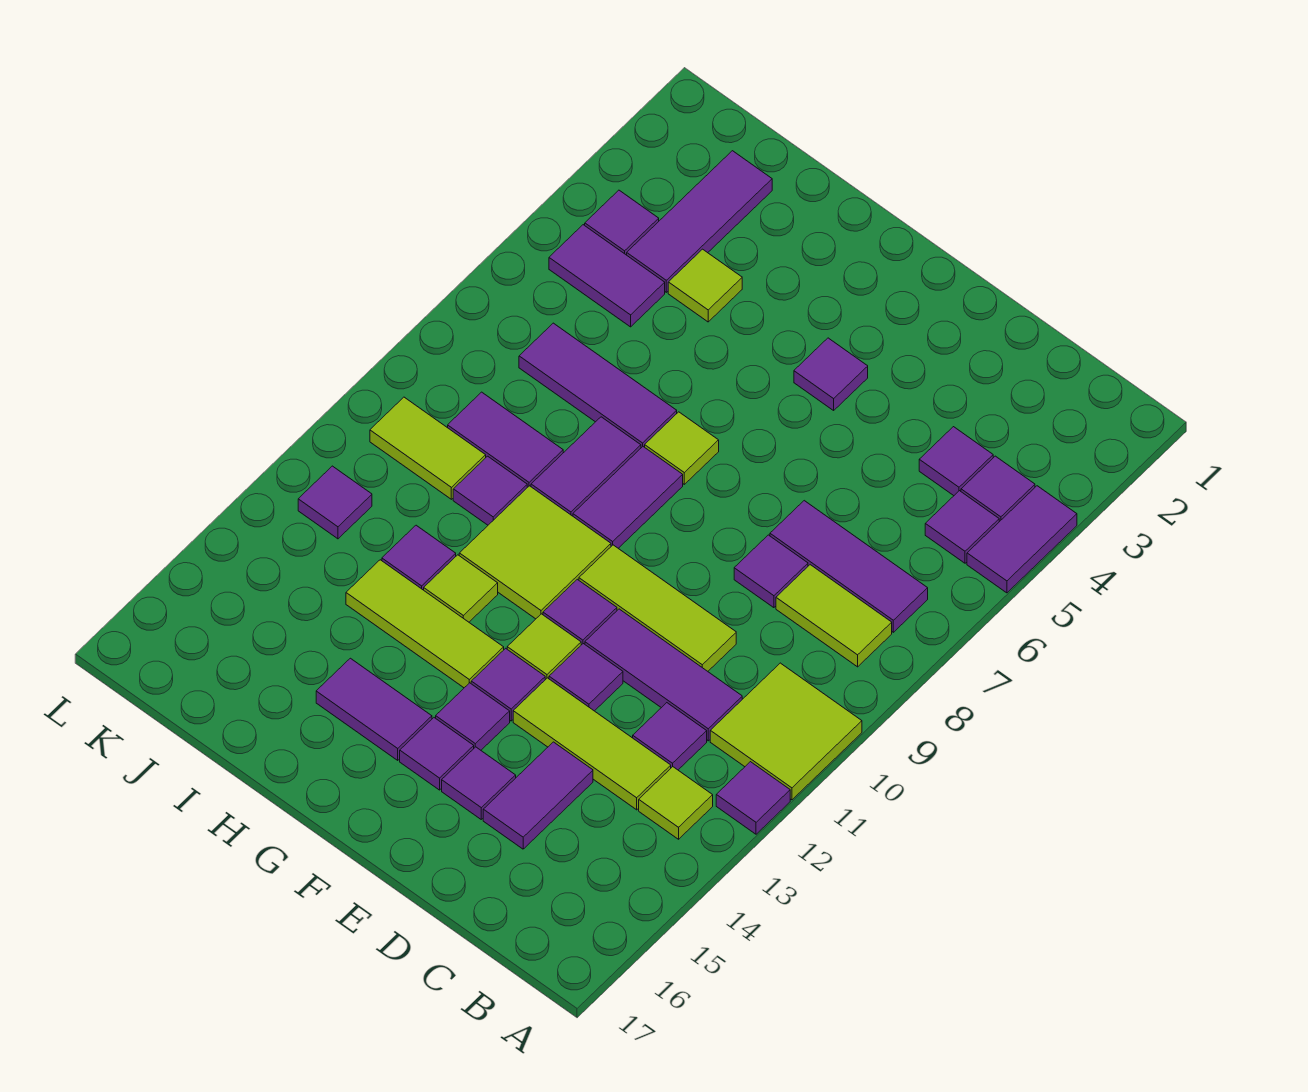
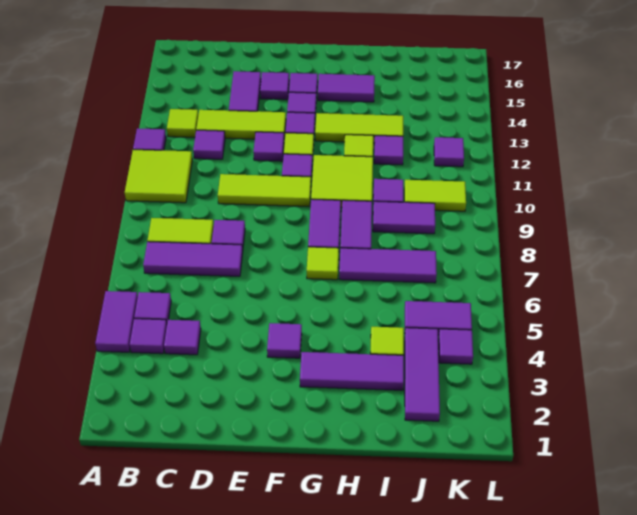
purple tile C11:E11 level 1 -> purple tile G3:I3 level 1

